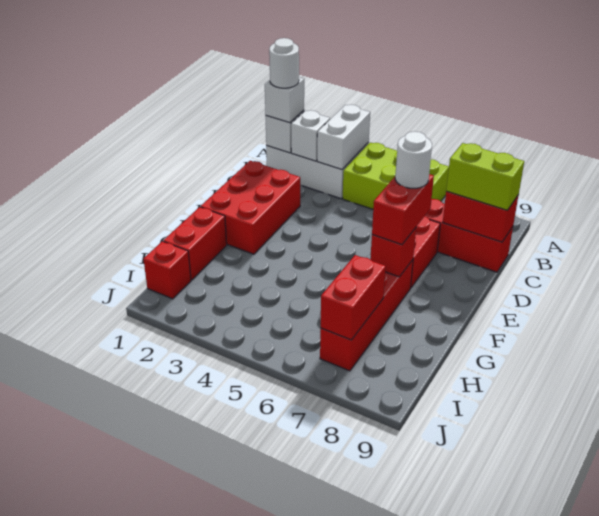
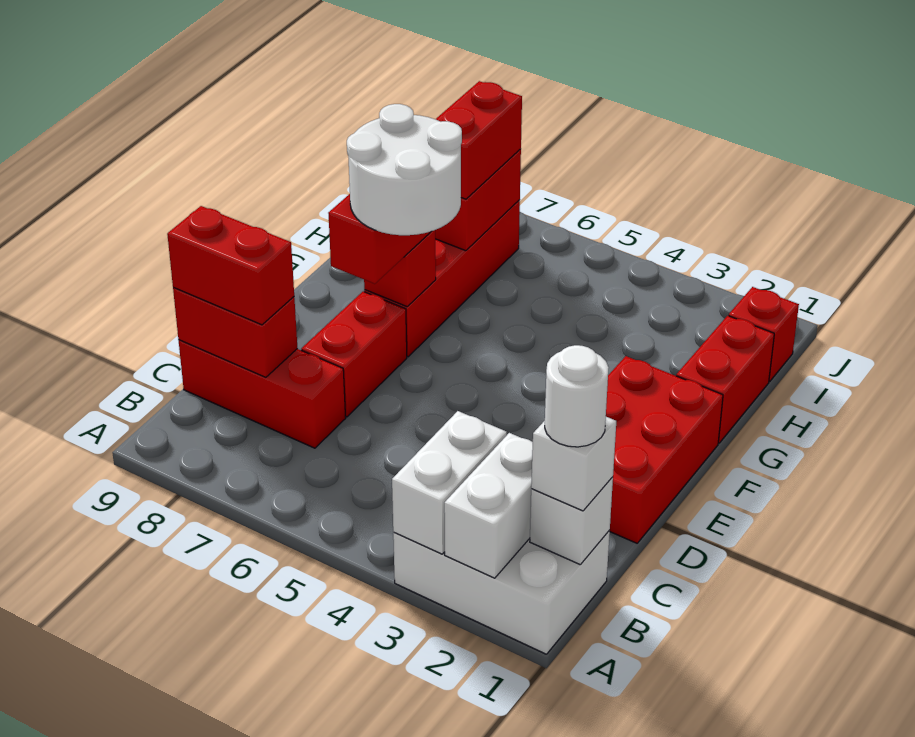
lime brick A4:B6 level 1 -> none
white brick B2 level 2 -> white brick A2:B2 level 2
lime brick C8:C9 level 3 -> red brick C8:C9 level 3
white round brick E7 level 4 -> white round brick E6:F7 level 4
none -> red brick H7:I7 level 3

